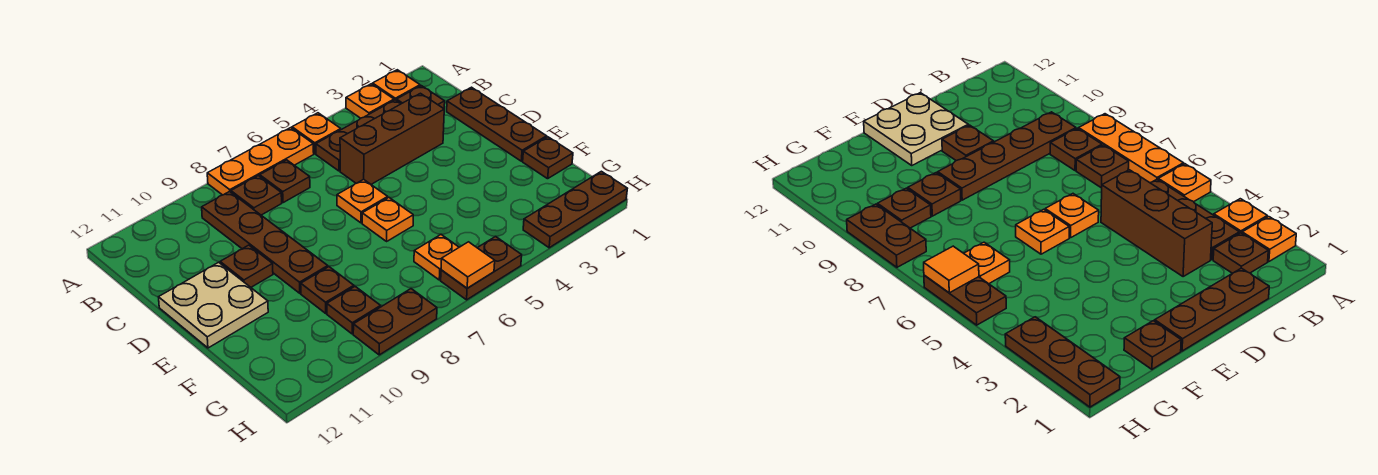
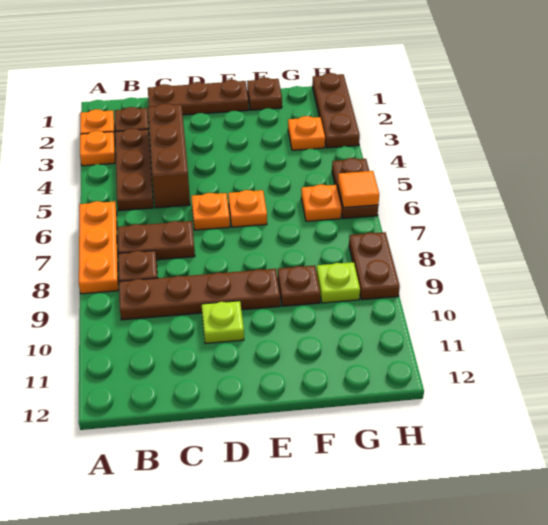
orange plate A5 level 1 -> orange plate G3 level 1
brown plate B7 level 1 -> brown plate B7:C7 level 1
brown plate D10 level 1 -> lime plate D10 level 1
tan plate D11:E12 level 1 -> none
brown plate G9 level 1 -> lime plate G9 level 1

